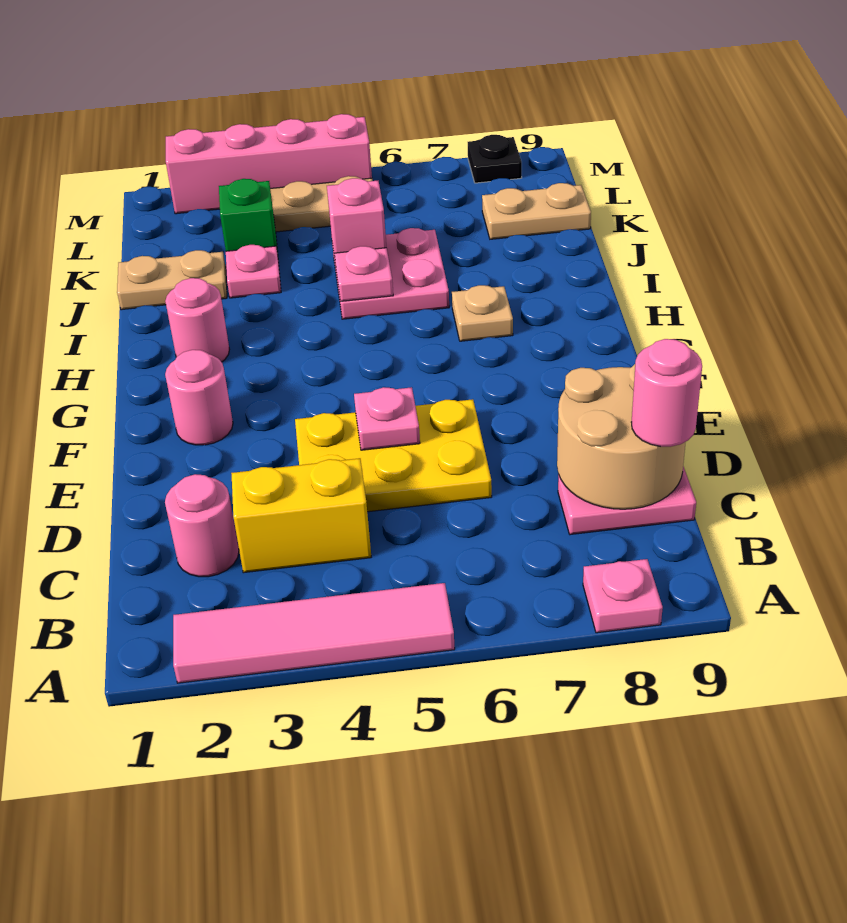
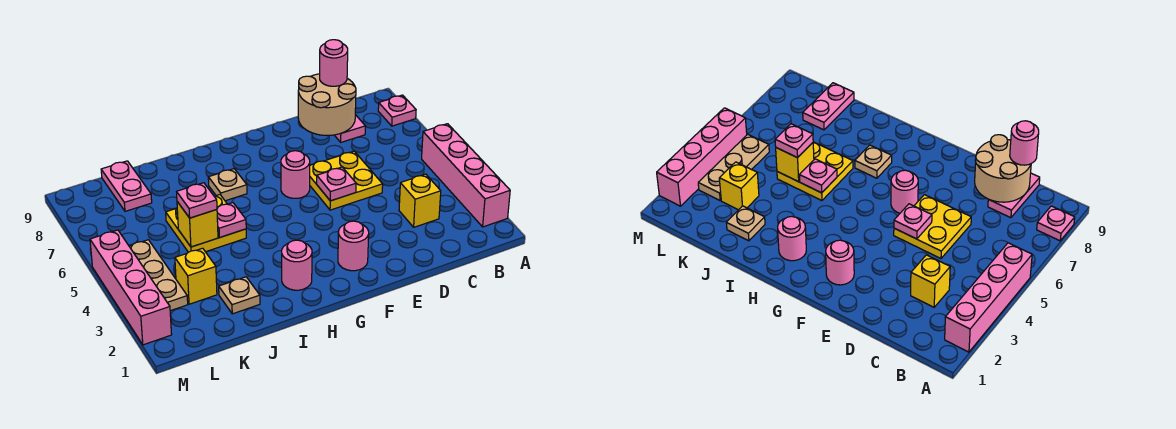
pink tile A2:A5 level 1 -> pink brick A2:A5 level 1
pink round brick C2 level 1 -> pink round brick F6 level 1
yellow brick C3:C4 level 1 -> yellow brick C3 level 1
yellow plate D4:E6 level 1 -> yellow plate D5:E6 level 1
pink plate I5:J6 level 1 -> yellow plate I5:J6 level 1
tan plate J1:J2 level 1 -> tan plate J2 level 1
pink plate J3 level 1 -> pink plate J5 level 3
pink brick J5 level 2 -> yellow brick J5 level 2
green brick K3 level 1 -> yellow brick K3 level 1
tan plate K8:K9 level 1 -> pink plate K8:K9 level 1
black plate M8 level 1 -> none

